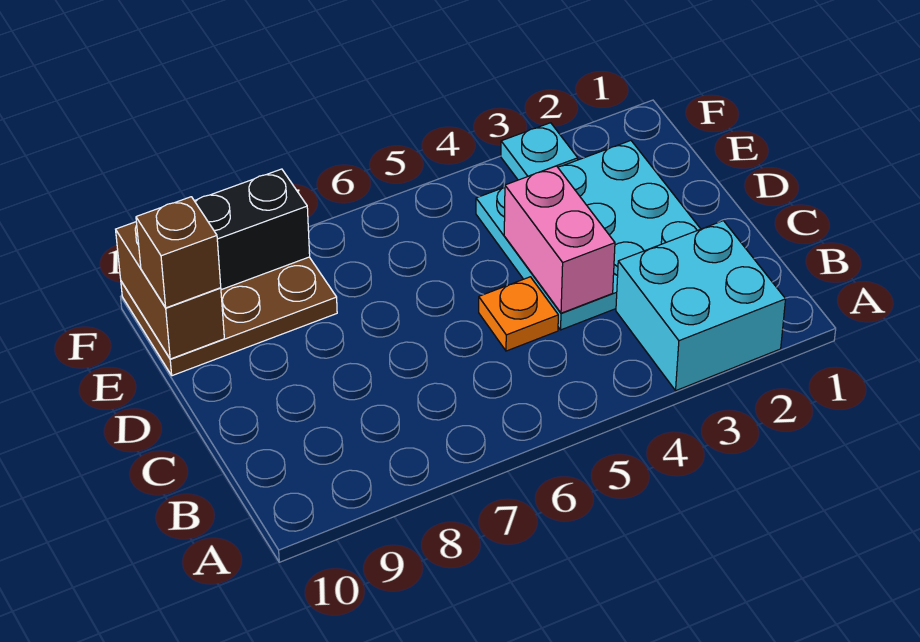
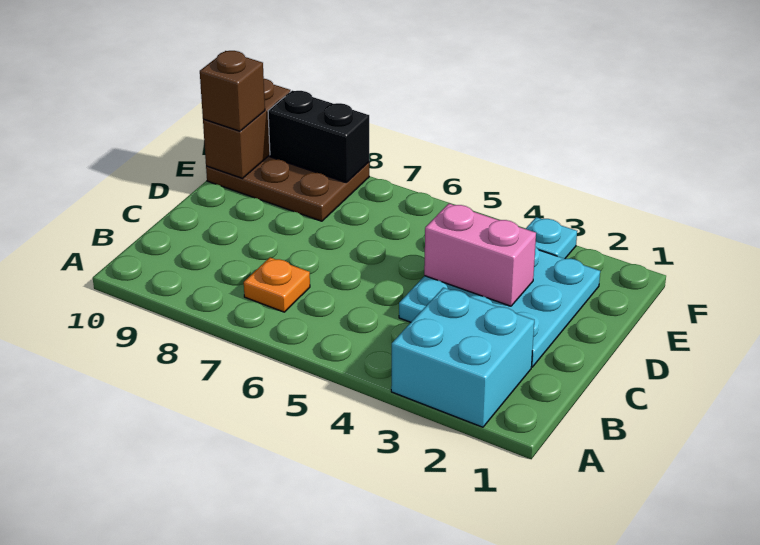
pink brick C4:D4 level 2 -> pink brick D3:D4 level 2
orange plate C5 level 1 -> orange plate B7 level 1

